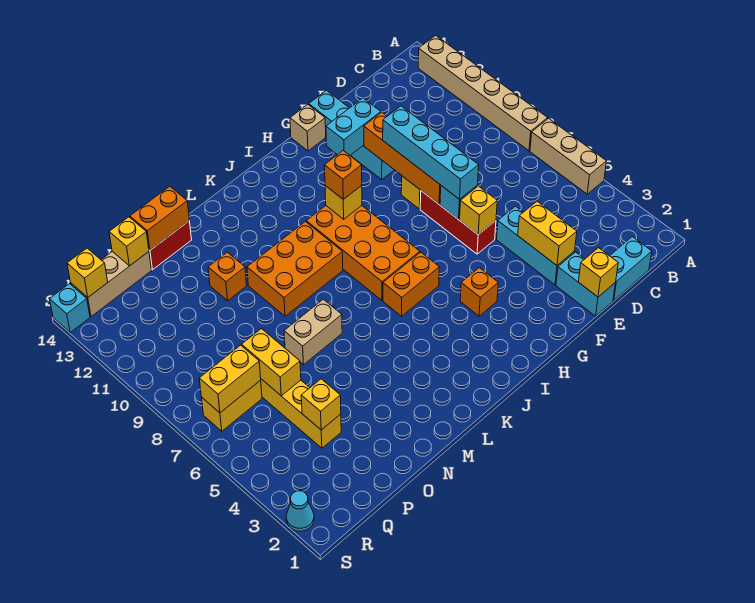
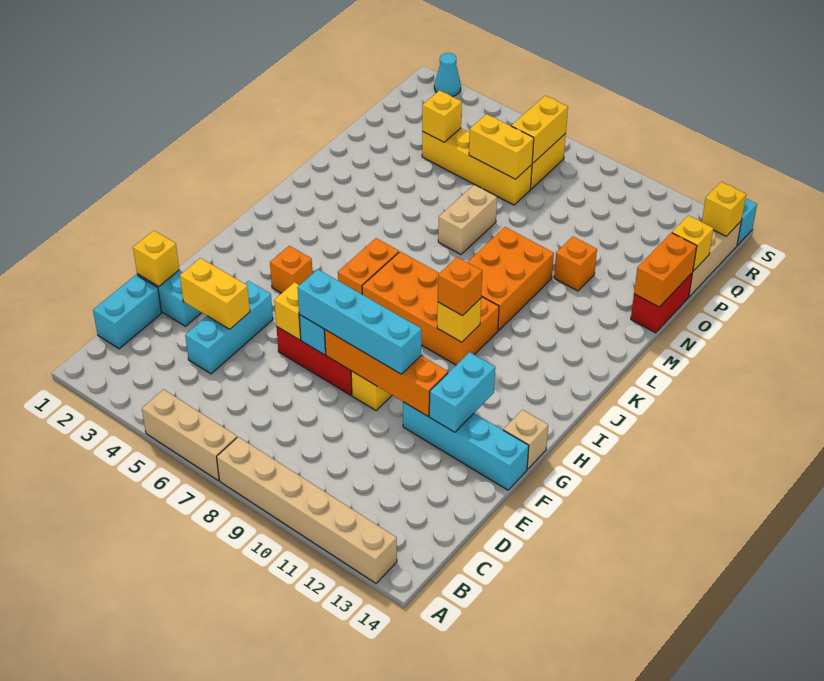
cyan brick E3:E5 level 1 -> cyan brick D4:F4 level 1

